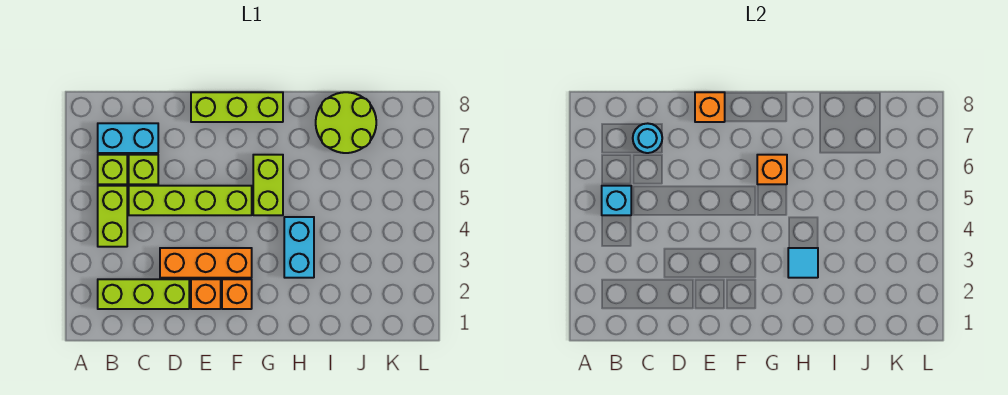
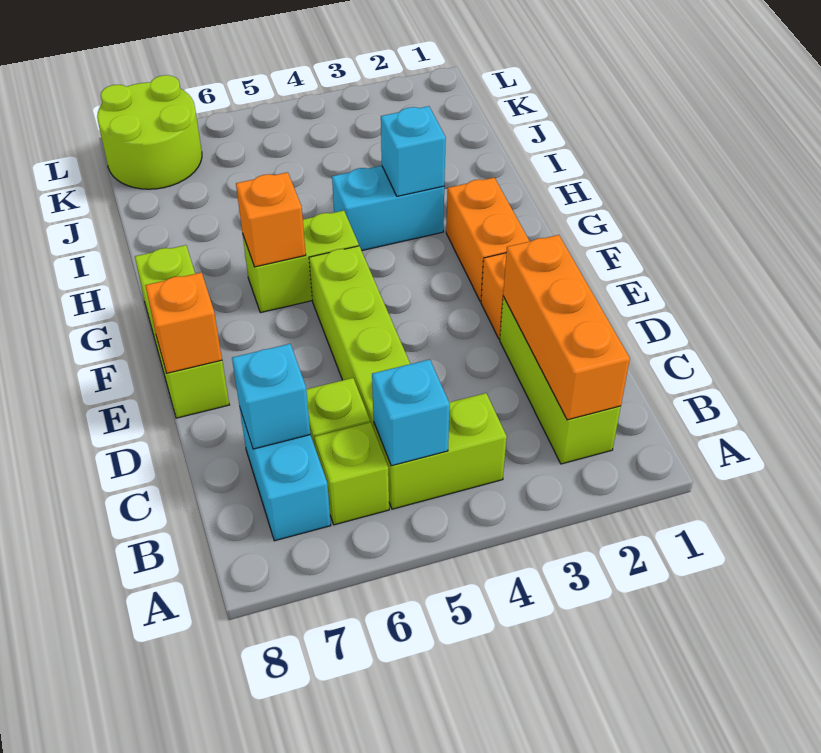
cyan round brick C7 level 2 -> cyan brick C7 level 2
orange brick D3:F3 level 1 -> orange brick B2:D2 level 2
orange brick F2 level 1 -> orange brick F2:G2 level 1
cyan tile H3 level 2 -> cyan brick H3 level 2
lime round brick I7:J8 level 1 -> lime round brick K7:L8 level 1

